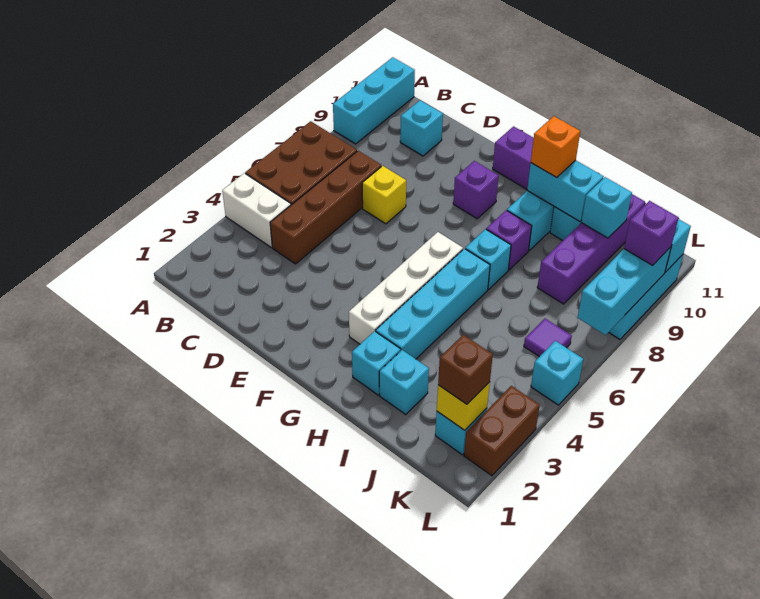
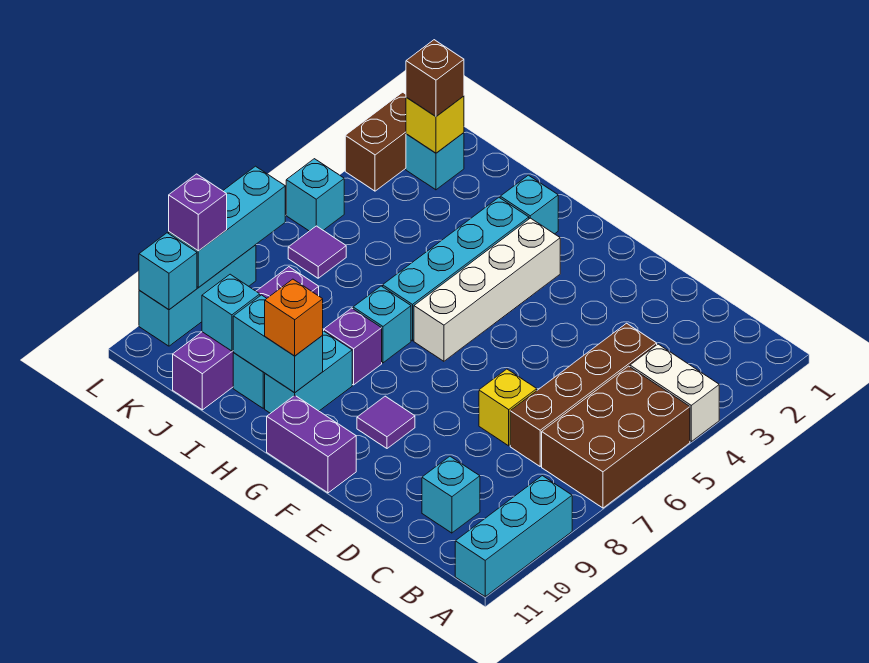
purple brick F9 level 1 -> purple tile F9 level 1
cyan brick I2 level 1 -> none

